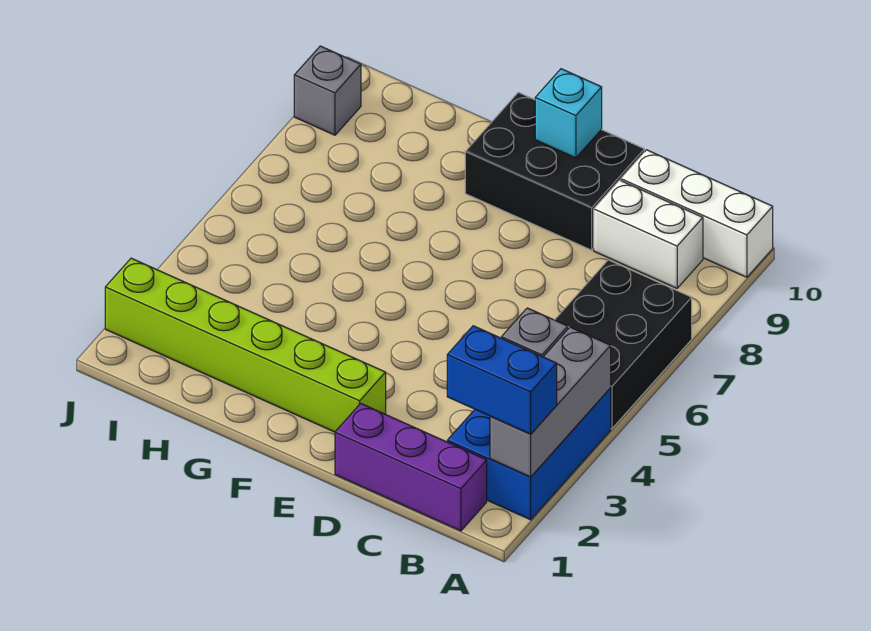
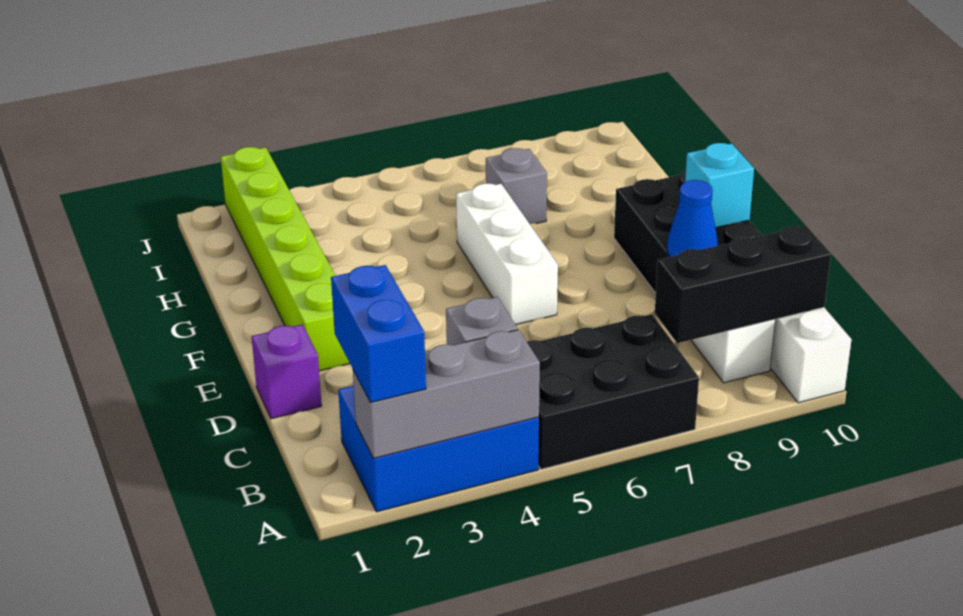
purple brick B1:D1 level 1 -> purple brick D1 level 1
none -> black brick B8:B10 level 2
none -> blue cone D9 level 2
none -> white brick E6:G6 level 1
grey brick J9 level 1 -> grey brick H7 level 1

